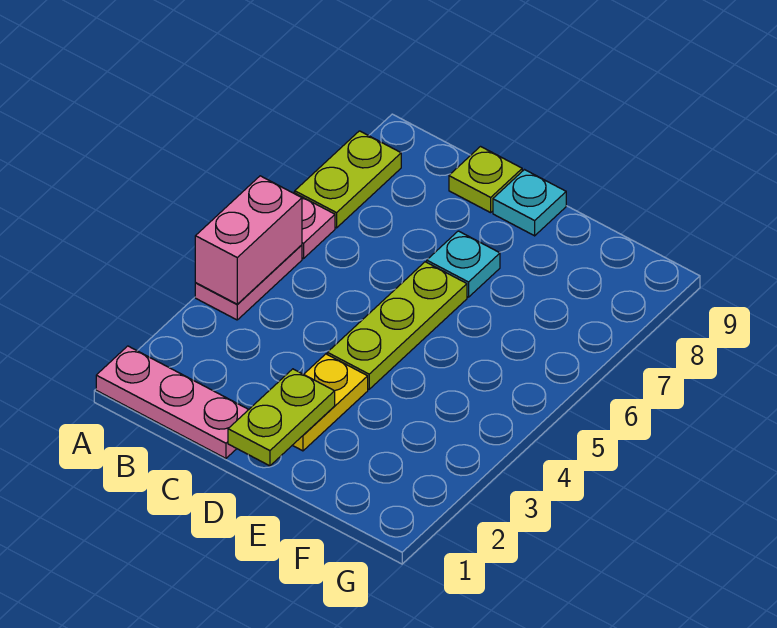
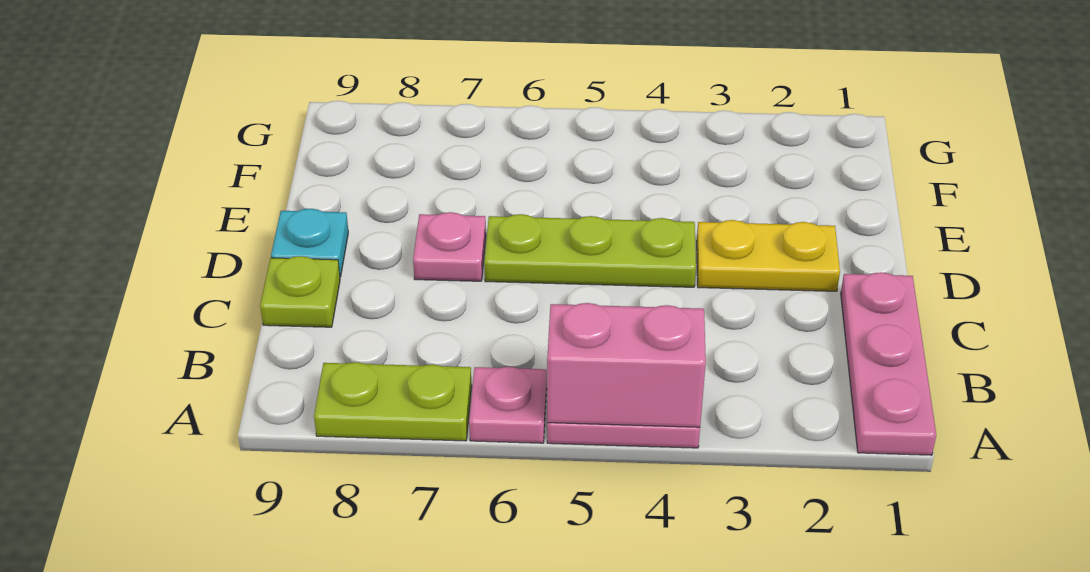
lime plate D1:D2 level 2 -> none
cyan plate D7 level 1 -> pink plate D7 level 1

